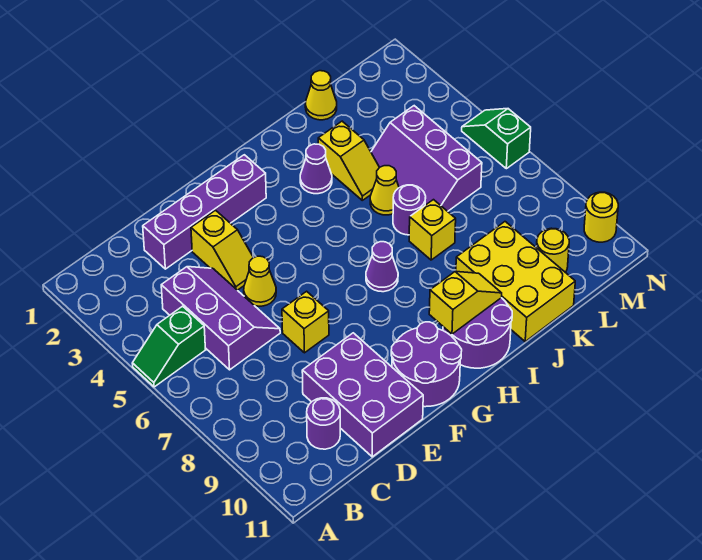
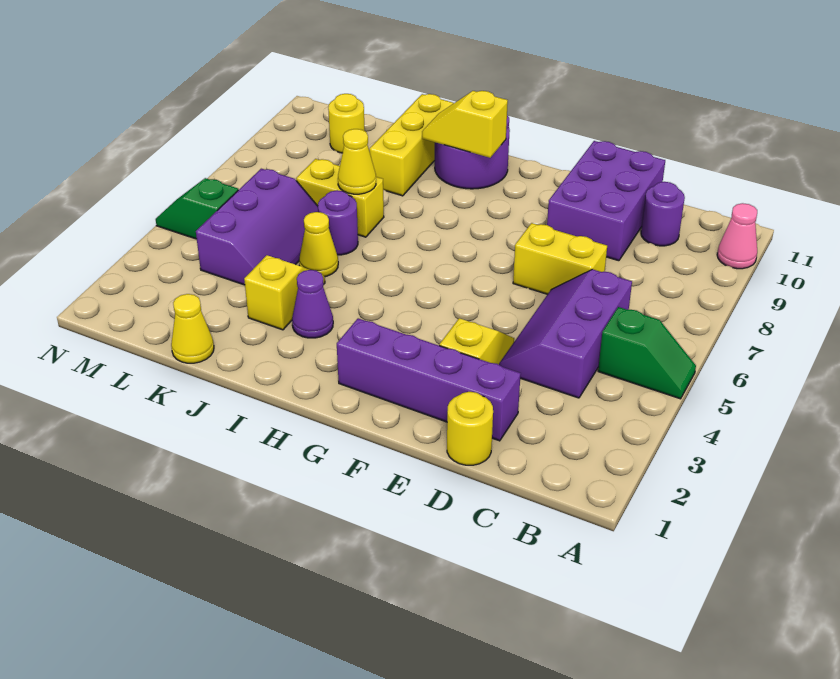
none -> pink cone A10 level 1
yellow cone E5 level 1 -> yellow cone J7 level 2
yellow brick E7 level 1 -> yellow brick D7:E7 level 1
purple round brick F10:G11 level 1 -> none
purple cone H7 level 1 -> none
yellow brick J7 level 1 -> yellow brick J7:K7 level 1
yellow brick J9:K11 level 1 -> yellow brick J9:J11 level 1
green slope N5:N6 level 1 top 6 -> green slope M5:N5 level 1 top M
yellow round brick N10 level 1 -> yellow round brick D1 level 1

